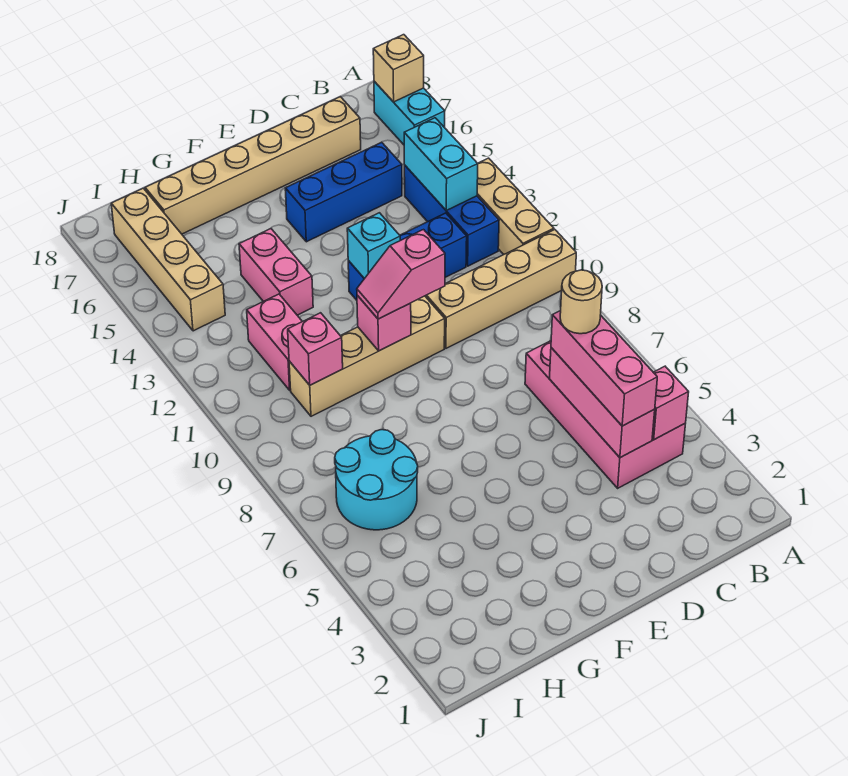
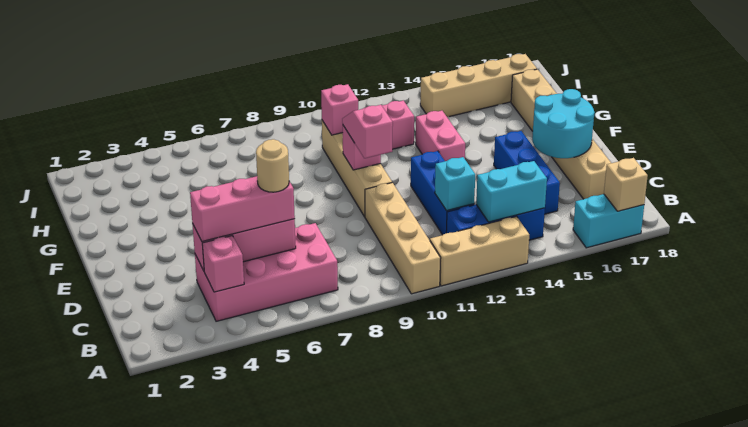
cyan brick E12 level 2 -> cyan brick C12 level 2
pink brick G13:G14 level 1 -> pink brick F13:G13 level 1
cyan round brick H6:I7 level 1 -> cyan round brick D16:E17 level 2

